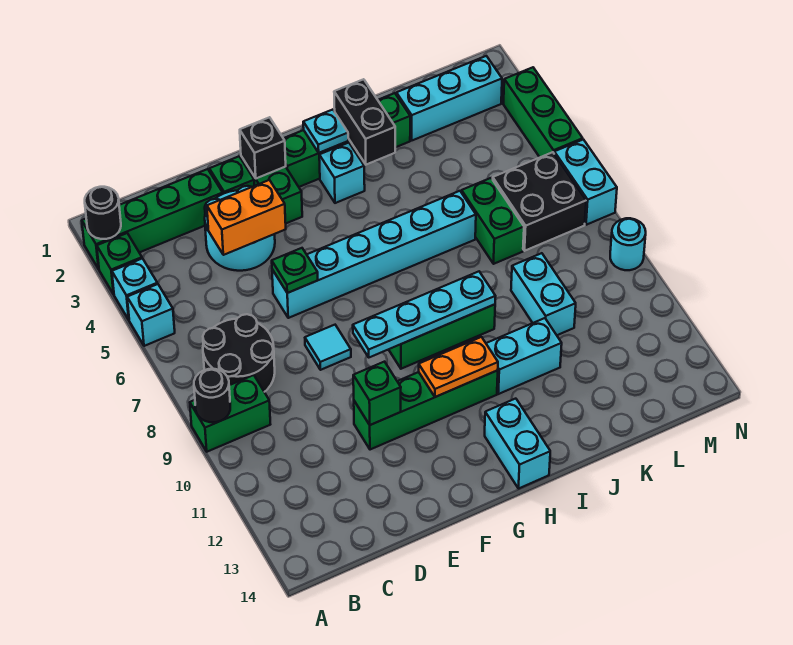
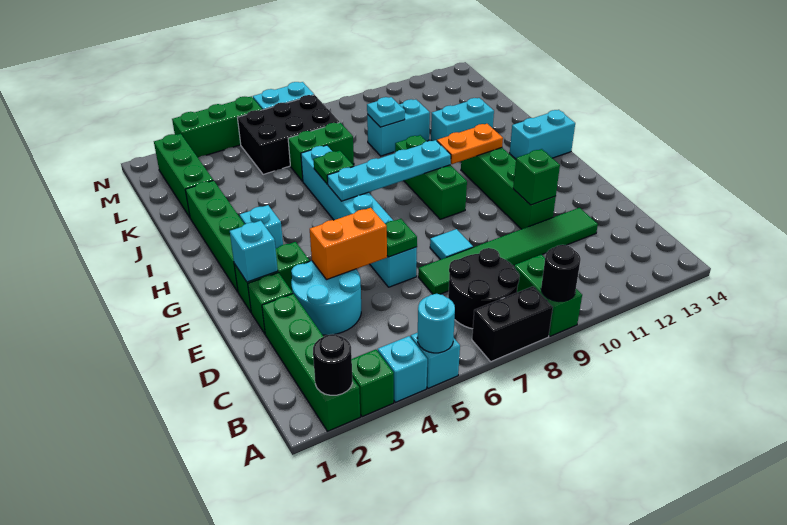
orange brick D4:E4 level 2 -> orange brick E4:E5 level 2
none -> green tile D7:D12 level 1
black brick F2 level 2 -> cyan brick F2 level 2
cyan plate F9:I9 level 2 -> cyan plate H6:H9 level 2
orange plate G11:H11 level 2 -> orange plate H10:H11 level 2
cyan plate H2 level 2 -> cyan plate K9 level 2
black brick I2:I3 level 2 -> black brick A7:A8 level 1
none -> green plate I6 level 2
cyan brick I11:J11 level 1 -> cyan brick J11:J12 level 1
cyan brick K2:M2 level 1 -> green brick K2:M2 level 1
black brick L6:M7 level 1 -> black brick L5:M7 level 1
cyan round brick N9 level 1 -> cyan round brick A5 level 2

